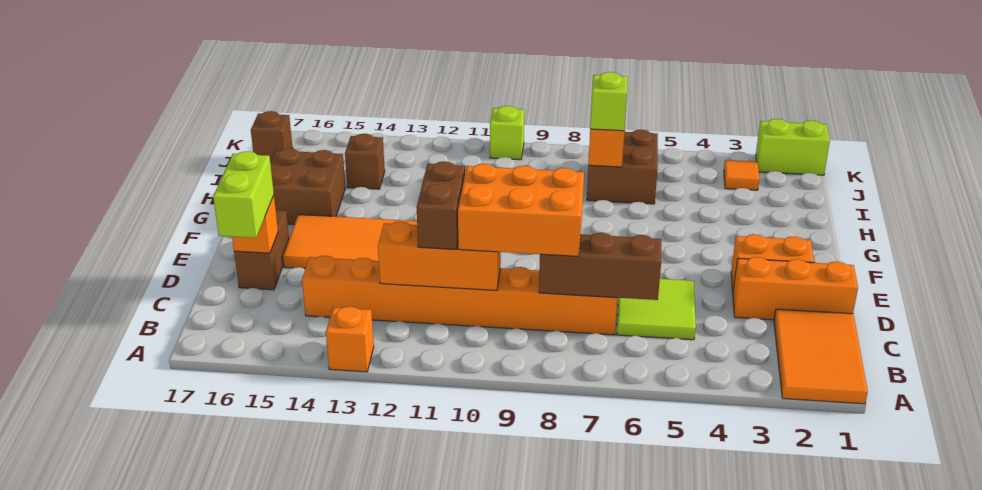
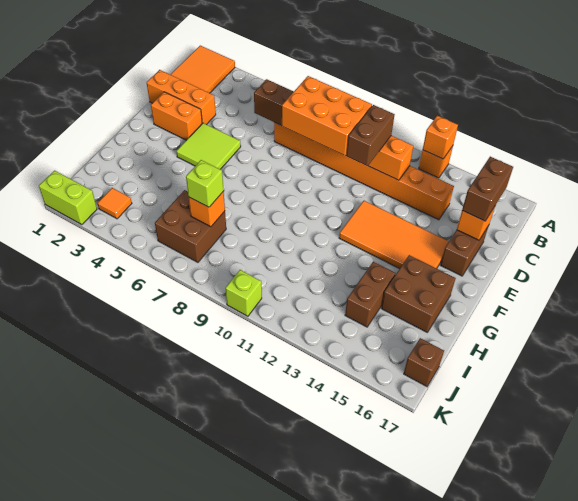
none -> orange brick A13 level 2
lime tile C5:D6 level 1 -> lime tile E4:F5 level 1
lime brick C16:D16 level 3 -> brown brick C16:D16 level 3
brown brick I14 level 1 -> brown brick H14:I14 level 1

